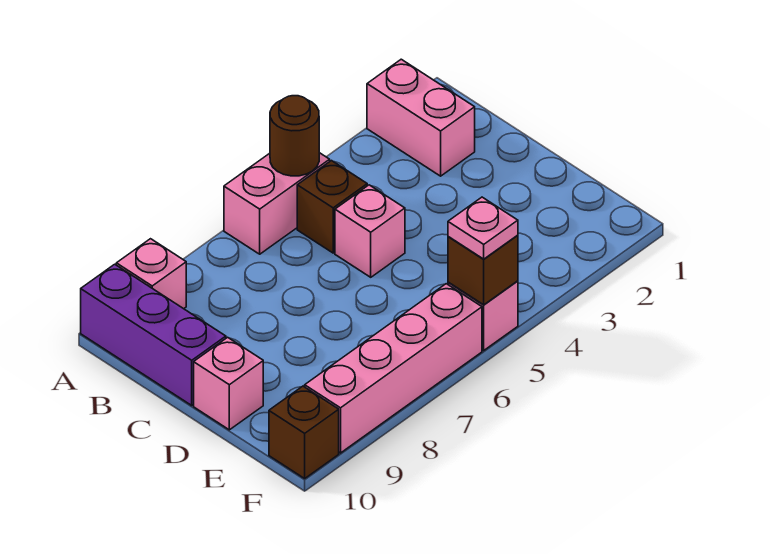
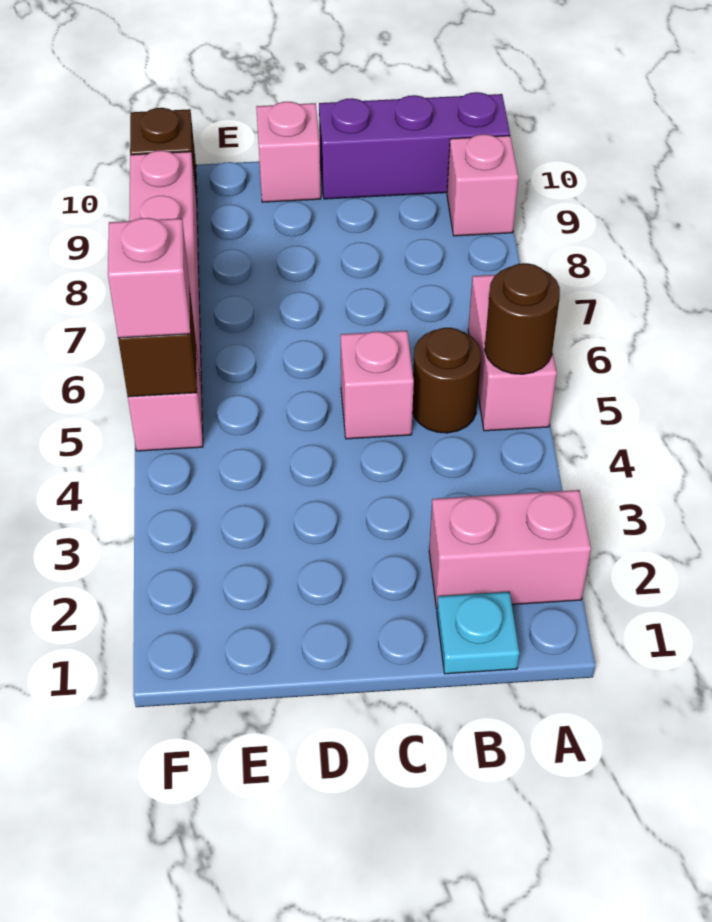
none -> cyan plate B1 level 1
brown brick B5 level 1 -> brown round brick B5 level 1
pink plate F5 level 3 -> pink brick F5 level 3

